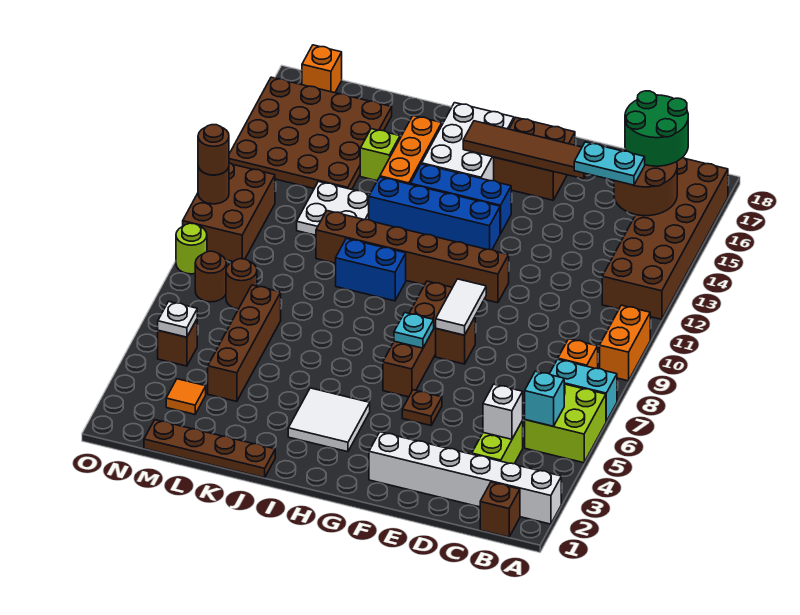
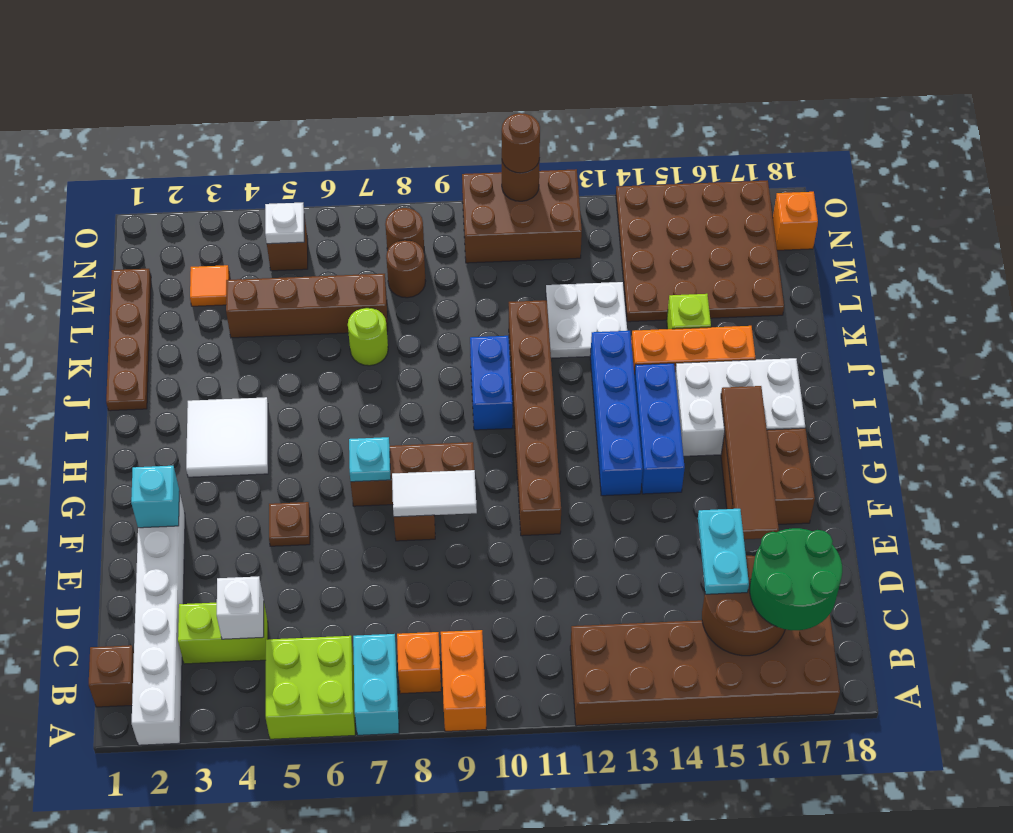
orange brick A9:A10 level 1 -> orange brick A9:B9 level 1
cyan brick B5 level 2 -> cyan brick F2 level 2
brown brick G6:G9 level 1 -> brown brick G7:G9 level 1
lime round brick O9 level 1 -> lime round brick K7 level 1

